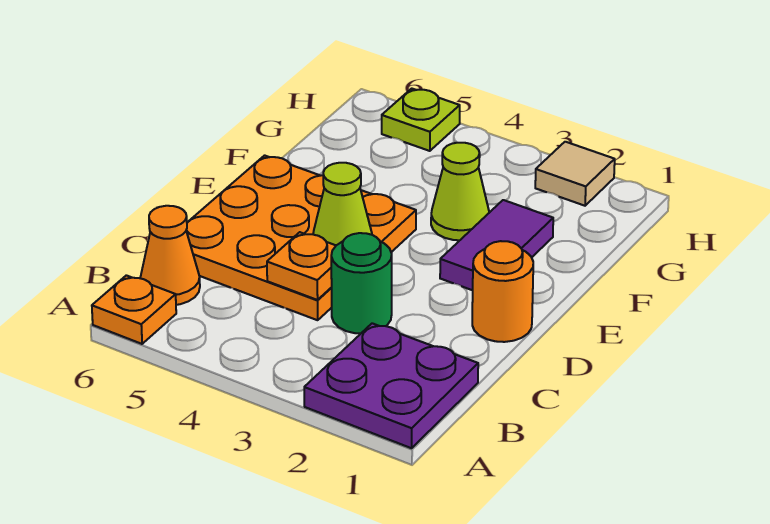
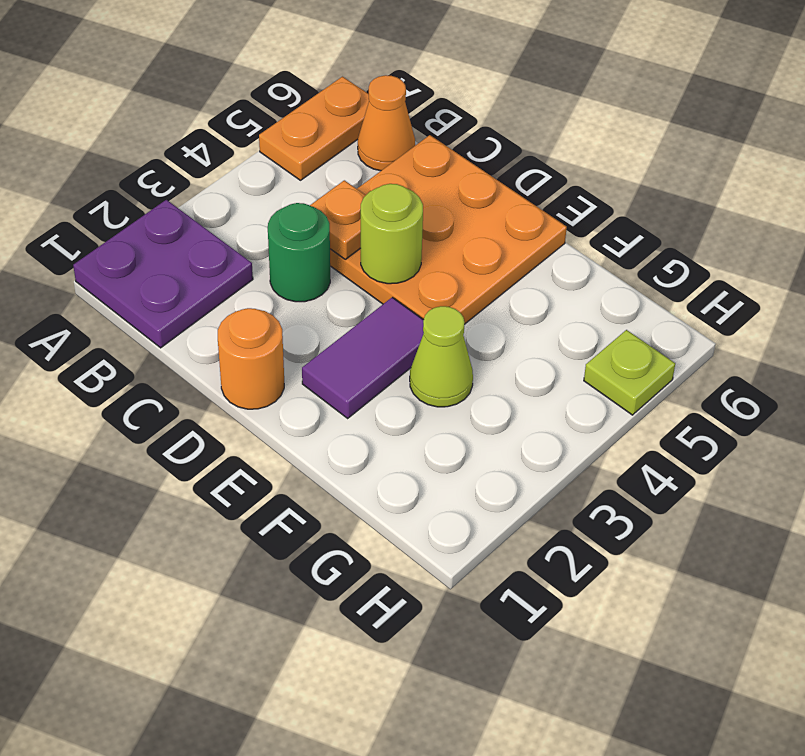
orange plate A6 level 1 -> orange plate A5:A6 level 1
lime cone D4 level 2 -> lime round brick D4 level 2
purple tile E2:F2 level 1 -> purple tile E2:E3 level 1
tan tile H2 level 1 -> none

